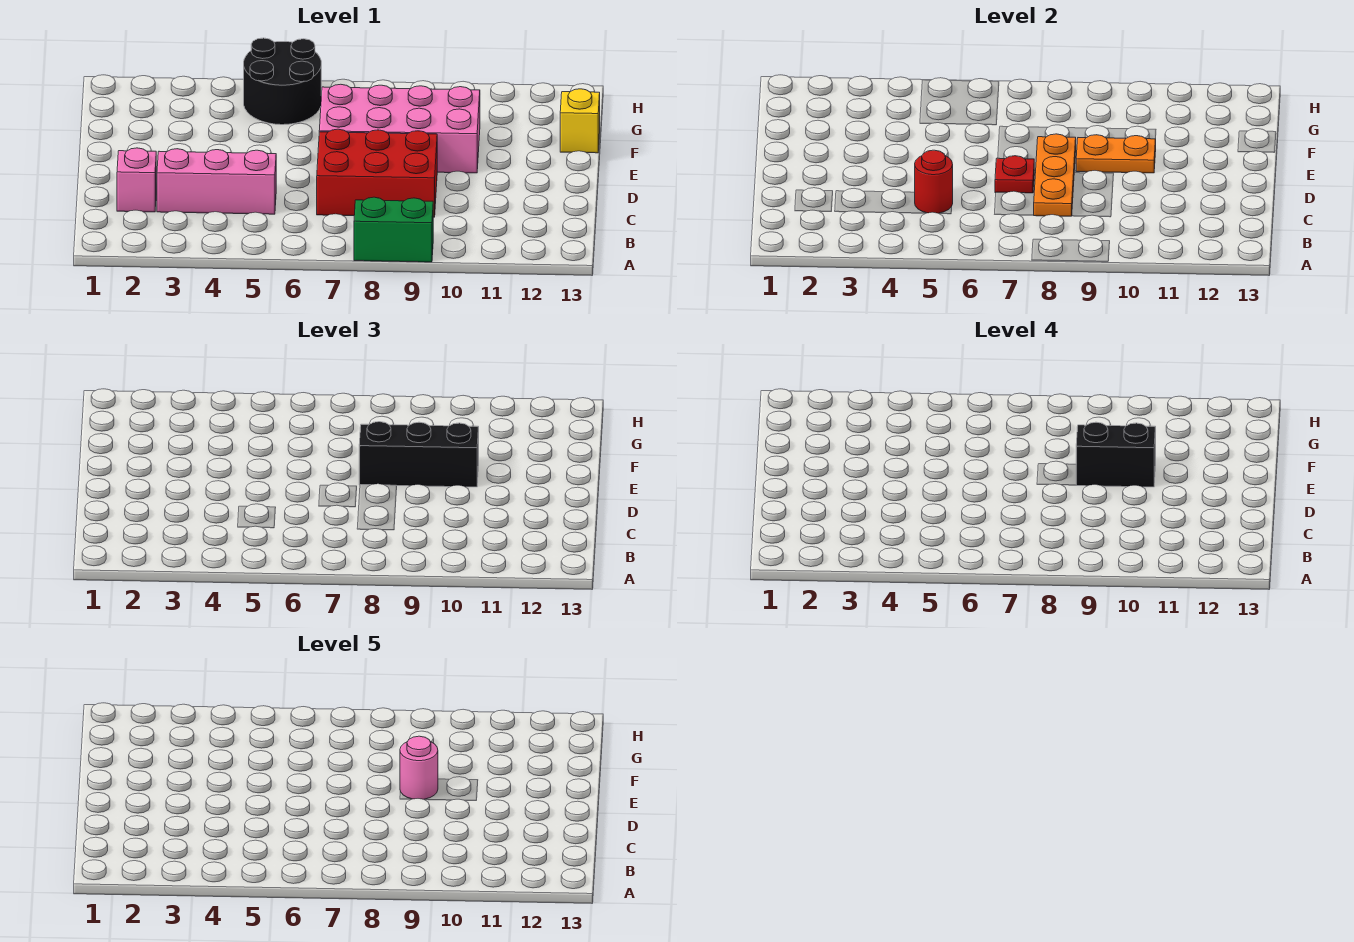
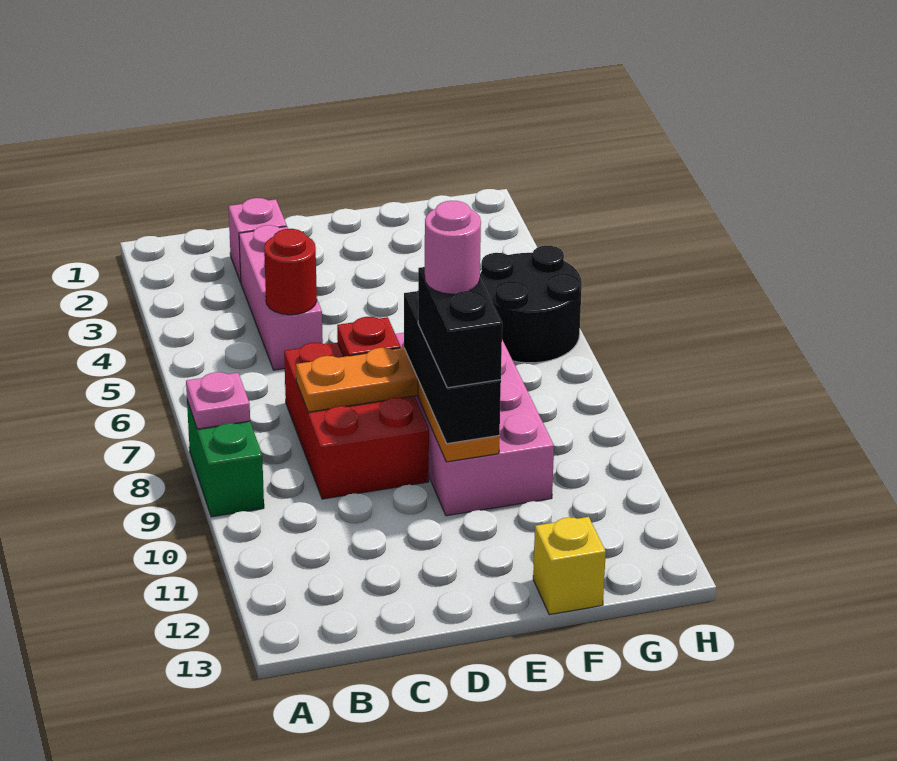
none -> pink plate A8 level 2

